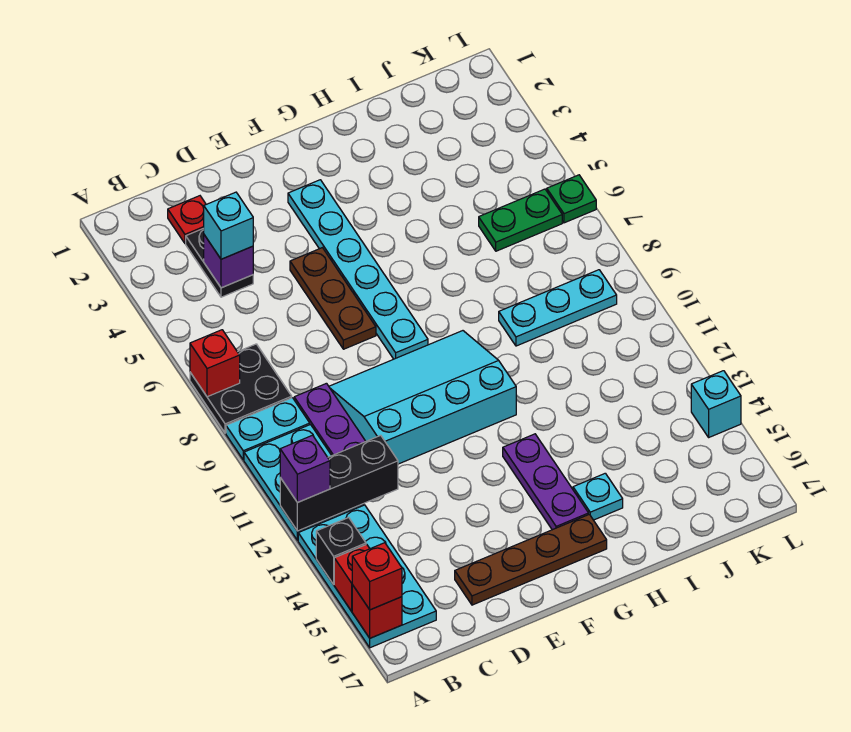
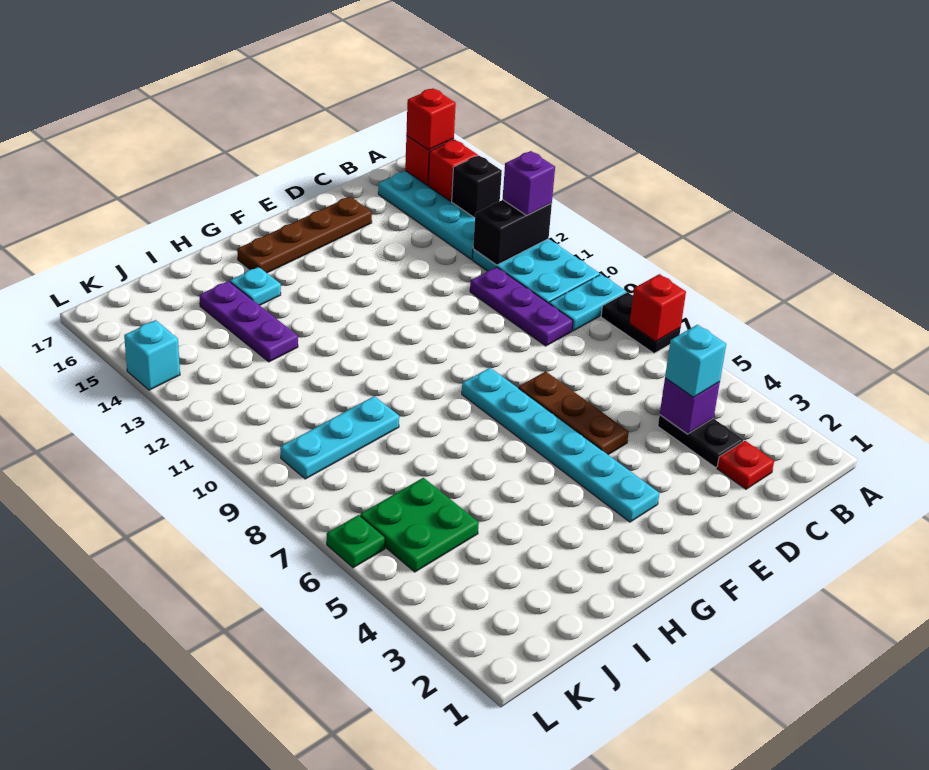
black plate A7:B8 level 1 -> black plate A7:A8 level 1
black brick A12:C12 level 2 -> black brick A12:B12 level 2
cyan slope D9:G11 level 1 top 11 -> none
purple plate G13:G15 level 1 -> purple plate I13:I15 level 1
green plate J6:K6 level 1 -> green plate J5:K6 level 1

